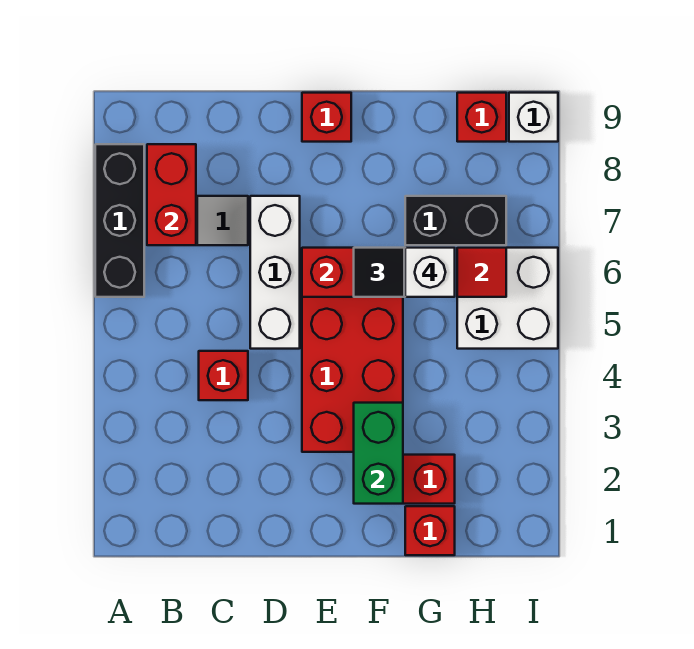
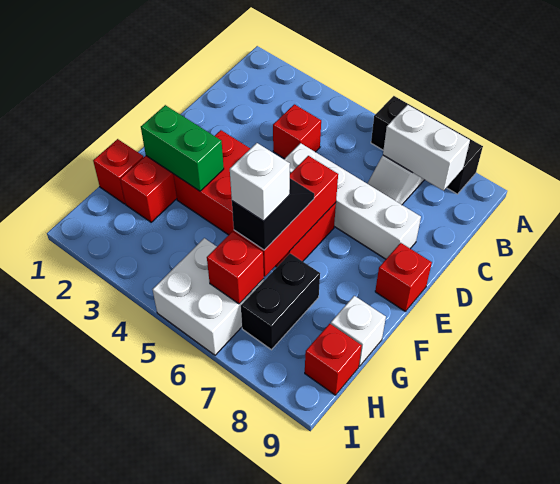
red brick B7:B8 level 2 -> white brick B7:B8 level 2
white brick D5:D7 level 1 -> white brick D5:D8 level 1
red tile H6 level 2 -> red brick H6 level 2
white brick I9 level 1 -> white brick G9 level 1

